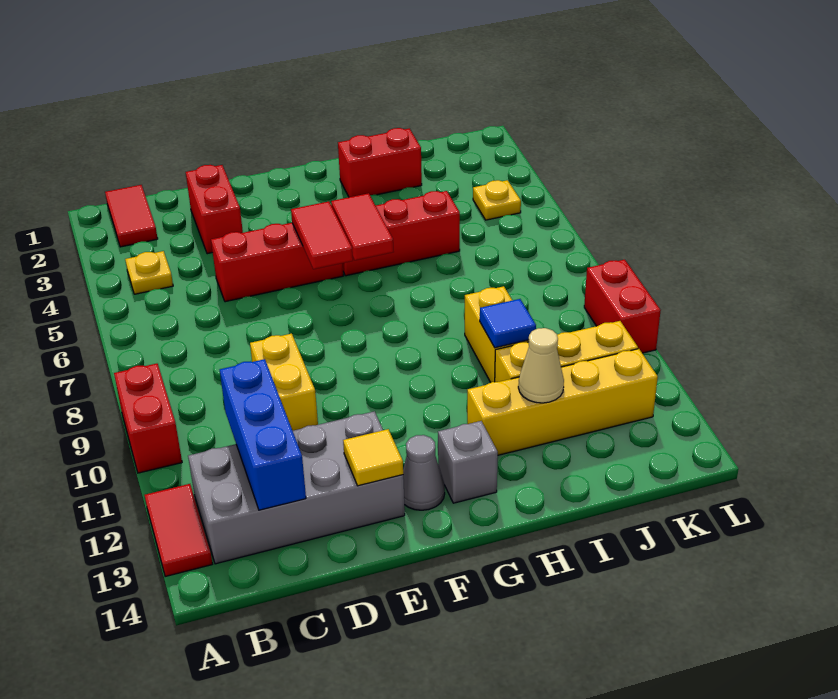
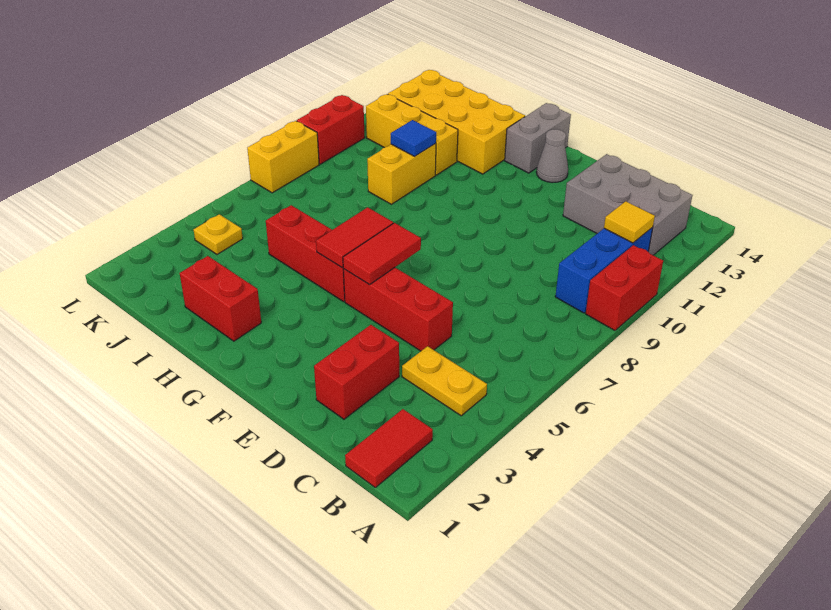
red tile A12:A13 level 1 -> none
yellow plate B4 level 1 -> yellow plate B4:C4 level 1
grey brick B12:E13 level 1 -> grey brick B12:D13 level 1
blue brick C11:C13 level 2 -> blue brick B9:B11 level 1
yellow brick D9:D10 level 1 -> yellow brick L7:L8 level 1
yellow tile E13 level 2 -> yellow tile B11 level 2
grey brick G13 level 1 -> grey brick G13:G14 level 1
yellow brick H12:K12 level 1 -> yellow brick H12:K13 level 1
tan cone I12 level 2 -> none

